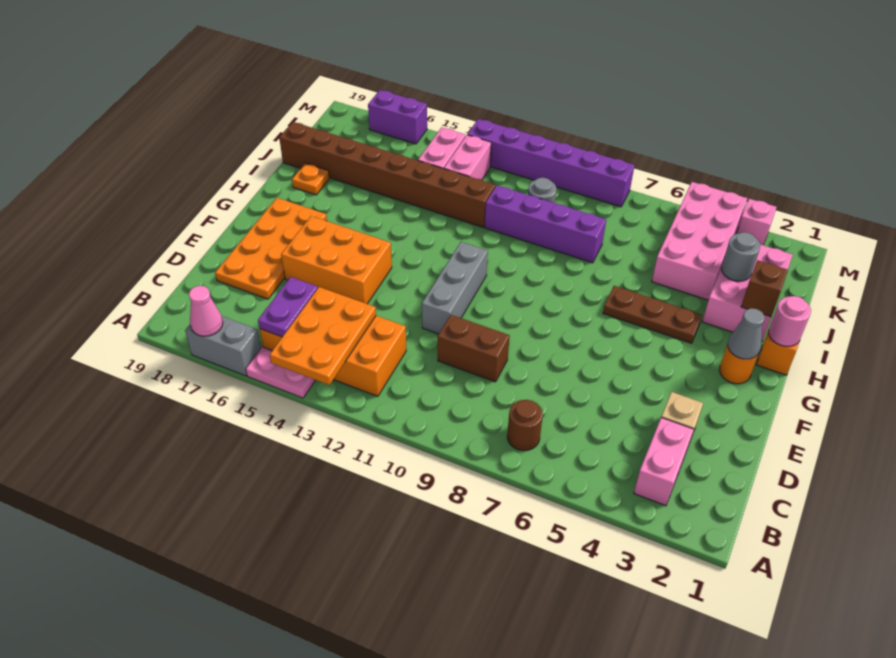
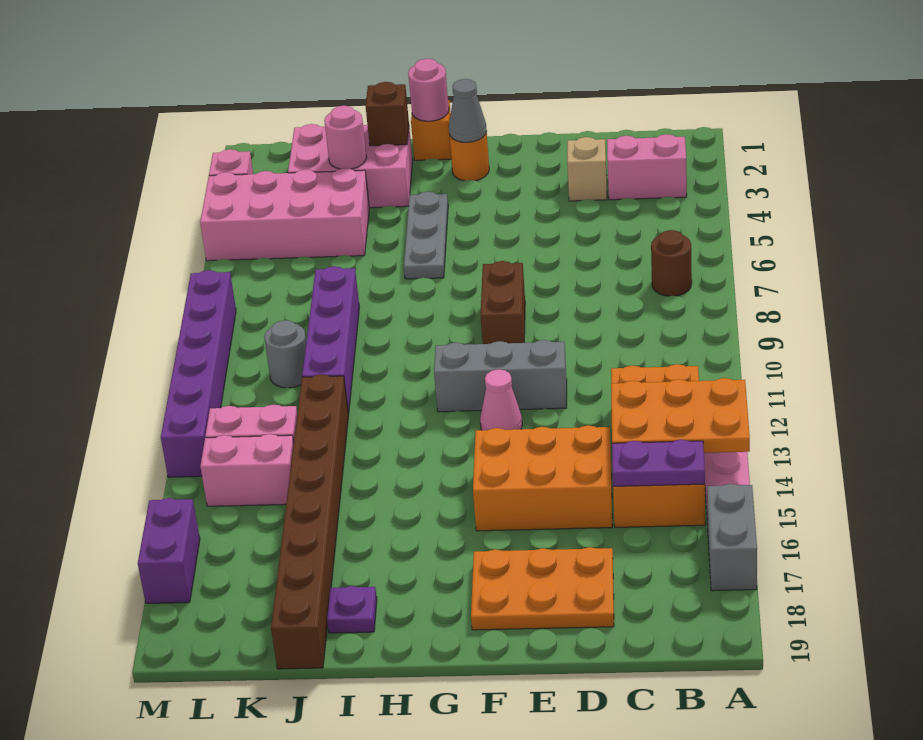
pink cone A17 level 2 -> pink cone F12 level 1
brown brick D9:D10 level 1 -> brown brick F8:F9 level 1
orange plate D17:G18 level 1 -> orange plate D17:F18 level 1
orange brick E14:F16 level 1 -> orange brick D14:F15 level 1
brown plate H4:H6 level 1 -> grey plate H4:H6 level 1
orange plate I18 level 1 -> purple plate I18 level 1
grey round brick J3 level 2 -> pink round brick J3 level 2

